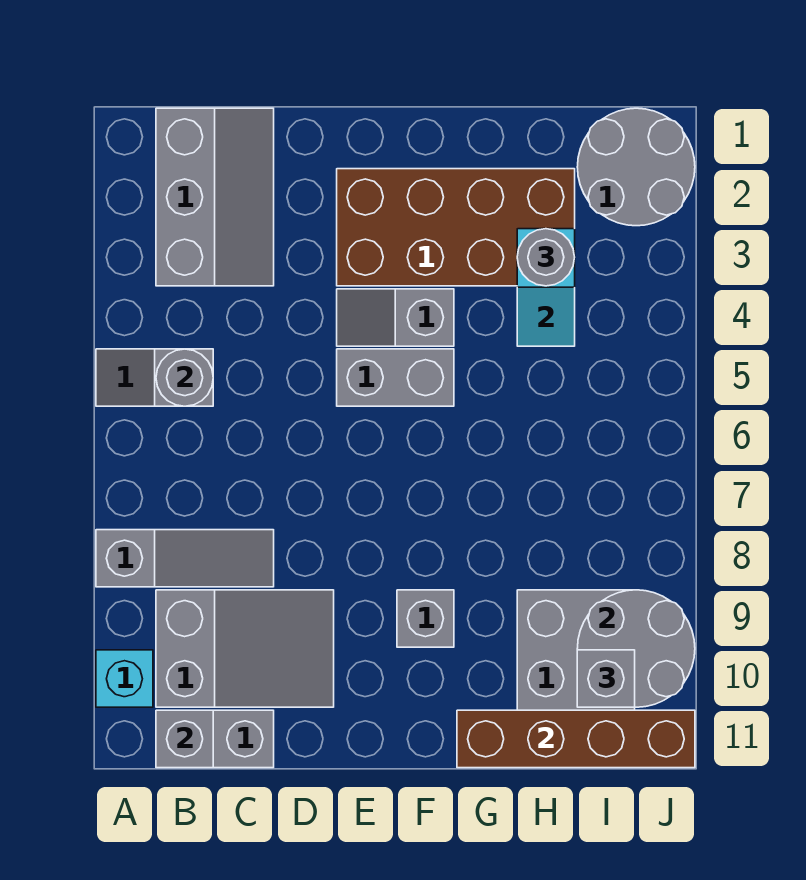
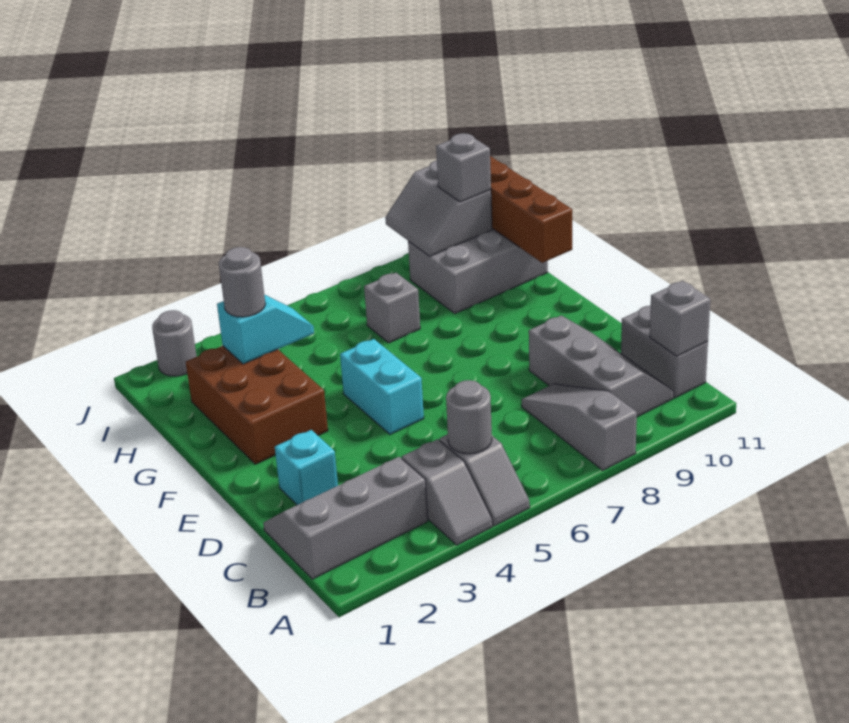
cyan brick A10 level 1 -> cyan brick D2 level 1
grey slope B9:D10 level 1 top B -> grey slope B9:D10 level 1 top 9
brown brick E2:H3 level 1 -> brown brick F2:H3 level 1
grey slope E4:F4 level 1 top F -> grey slope A4:B4 level 1 top B
grey brick E5:F5 level 1 -> cyan brick E5:F5 level 1
grey brick F9 level 1 -> grey brick H7 level 1
grey round brick I1:J2 level 1 -> grey round brick J2 level 1
grey round brick I9:J10 level 2 -> grey slope I9:J10 level 2 top 10

